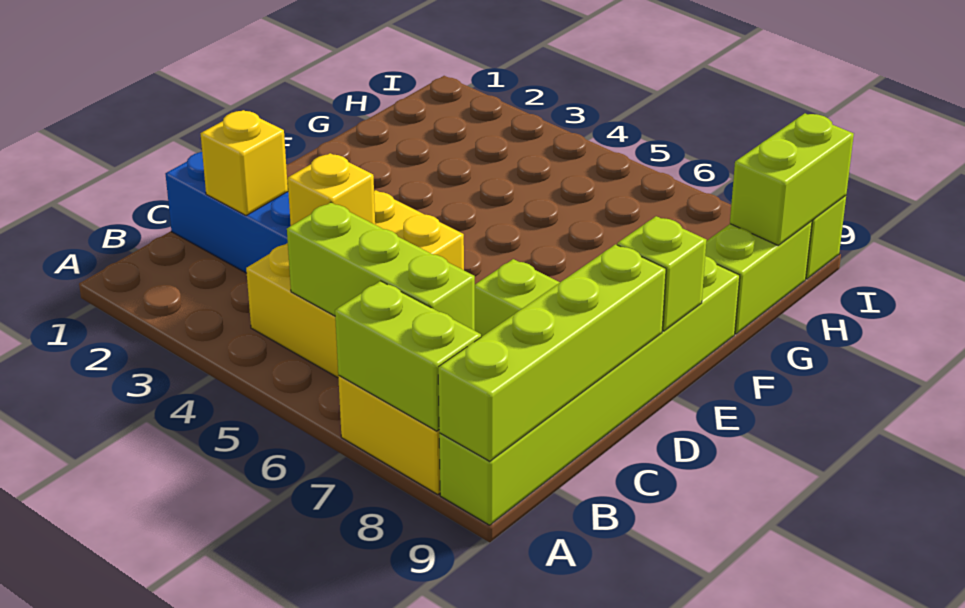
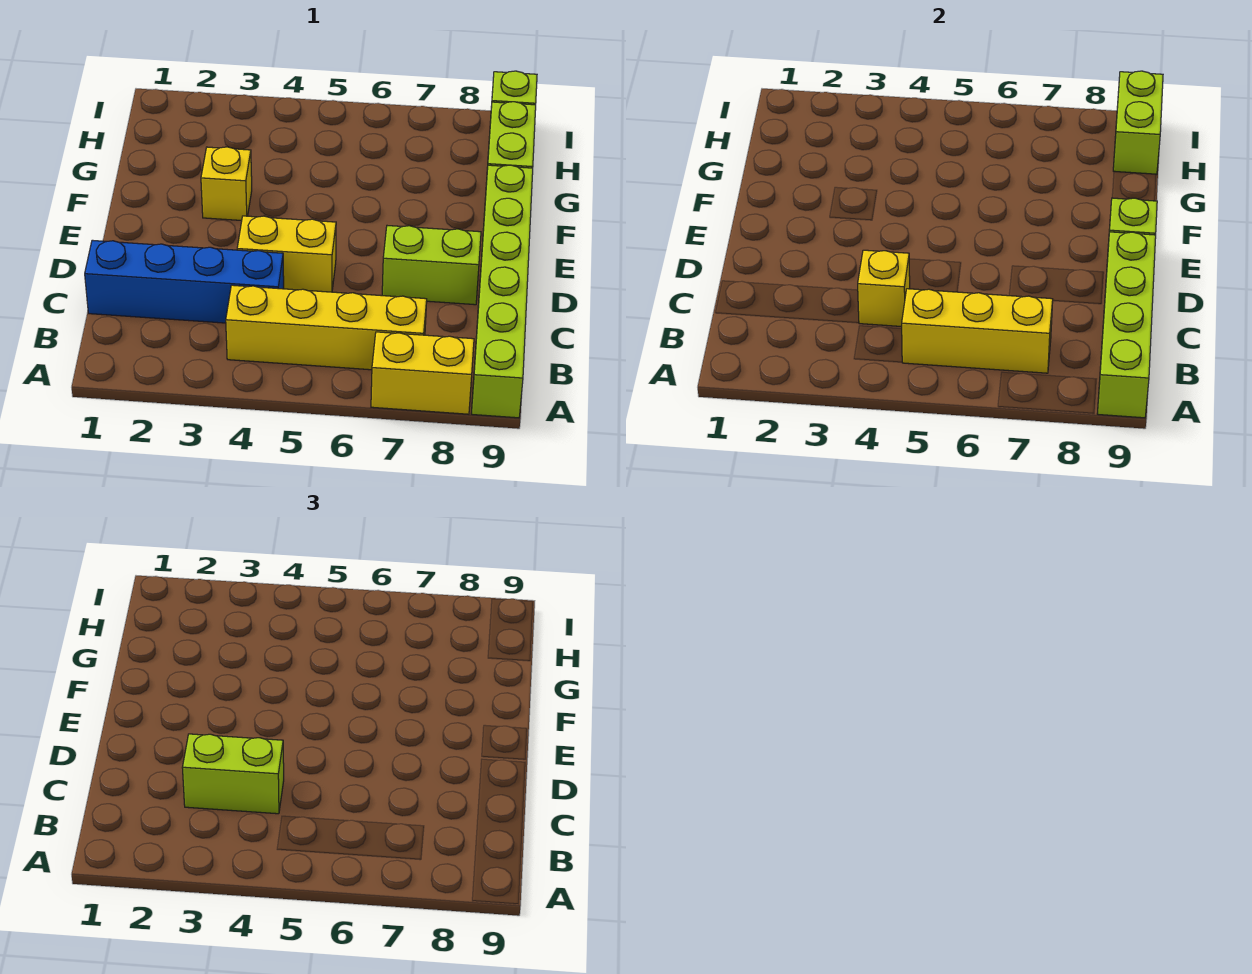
lime brick A7:A8 level 2 -> lime brick C3:C4 level 3
lime brick B5:B7 level 2 -> yellow brick B5:B7 level 2
yellow brick C2 level 2 -> yellow brick F3 level 1

